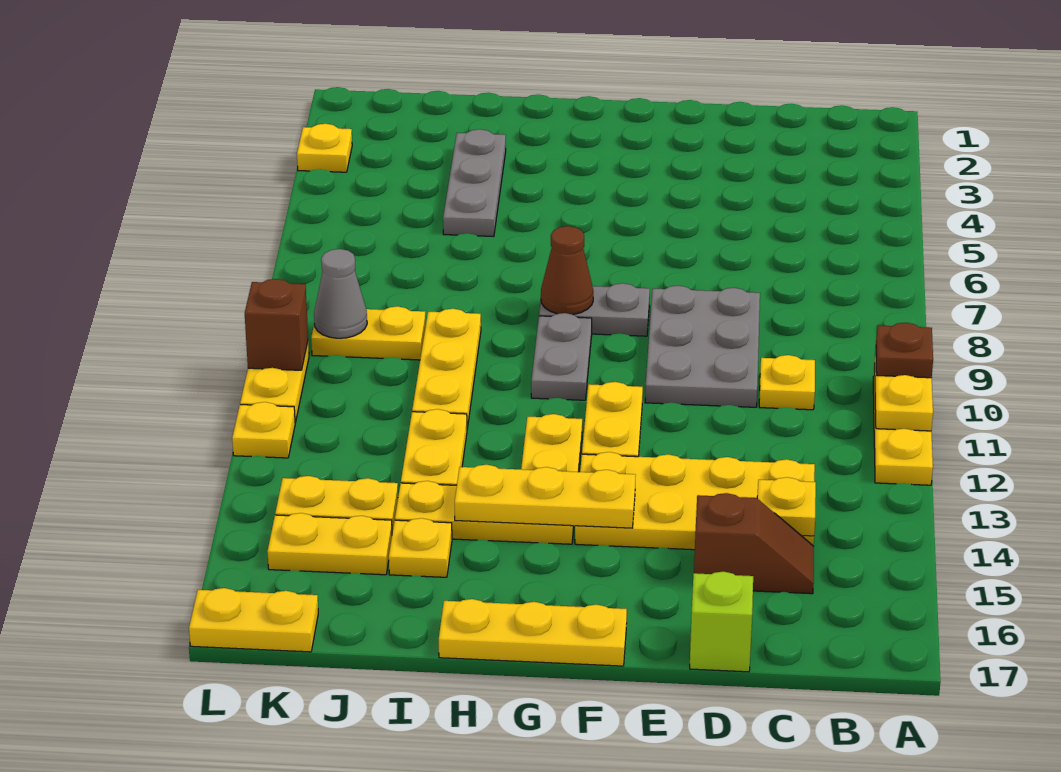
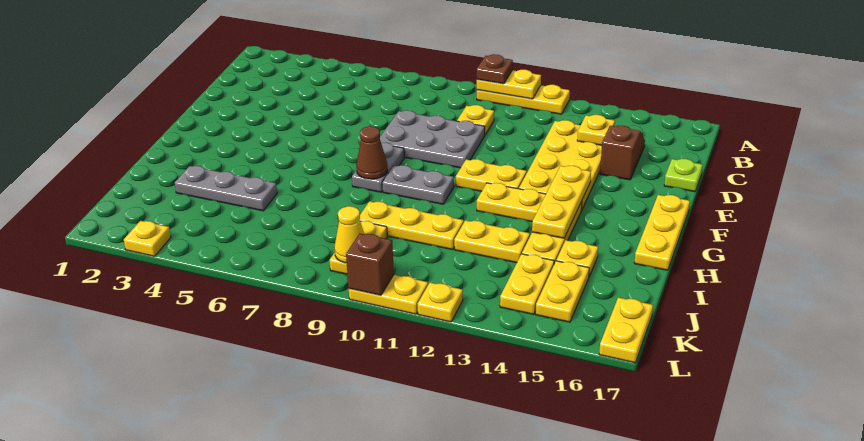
lime brick D17 level 1 -> lime plate D17 level 1
grey cone K9 level 2 -> yellow cone K9 level 2

